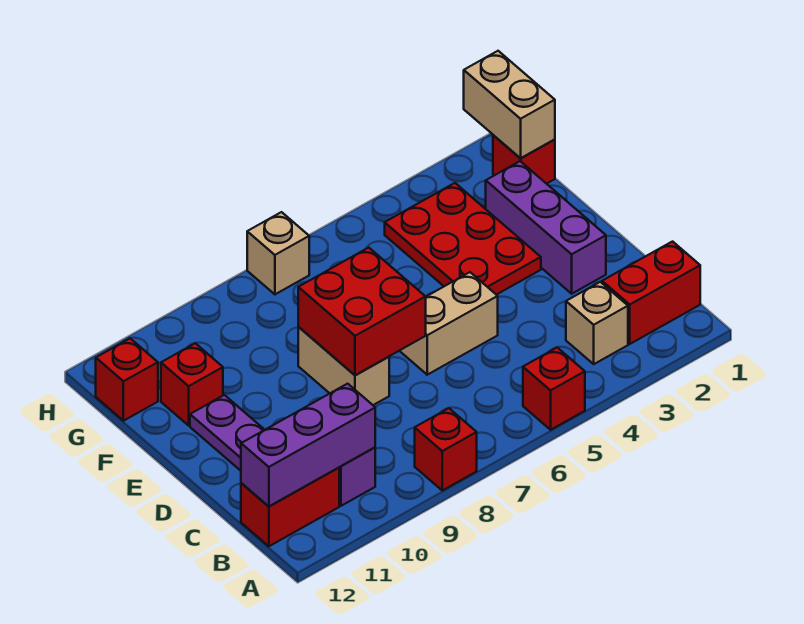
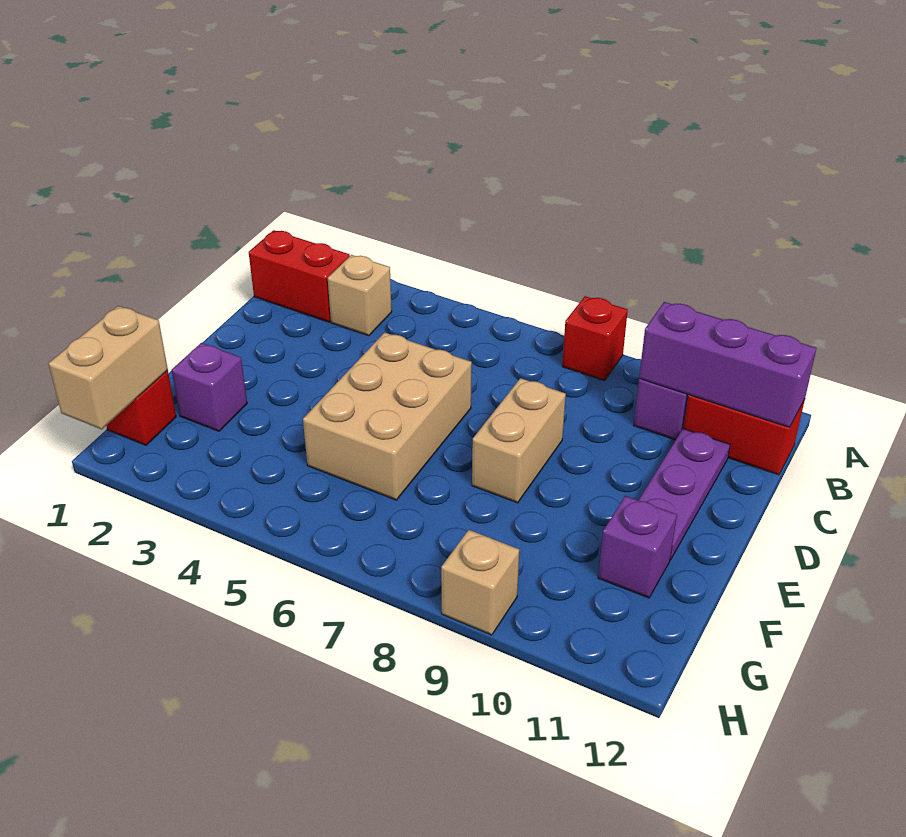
red brick A5 level 1 -> none
purple brick D2:F2 level 1 -> purple brick F2 level 1
tan brick D5:D6 level 1 -> tan brick D5:F6 level 1
red brick D7:E8 level 2 -> none
red plate E3:G4 level 1 -> none
red brick F11 level 1 -> purple brick F11 level 1
red brick G12 level 1 -> none
tan brick H7 level 1 -> tan brick H9 level 1

